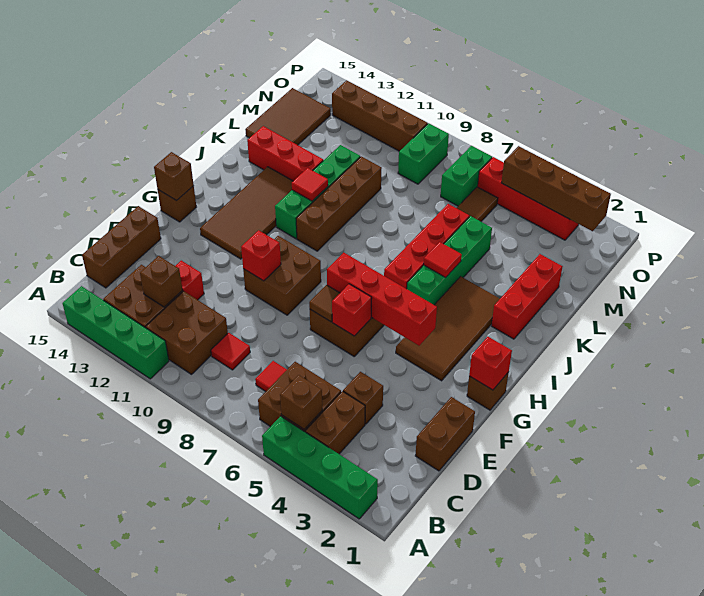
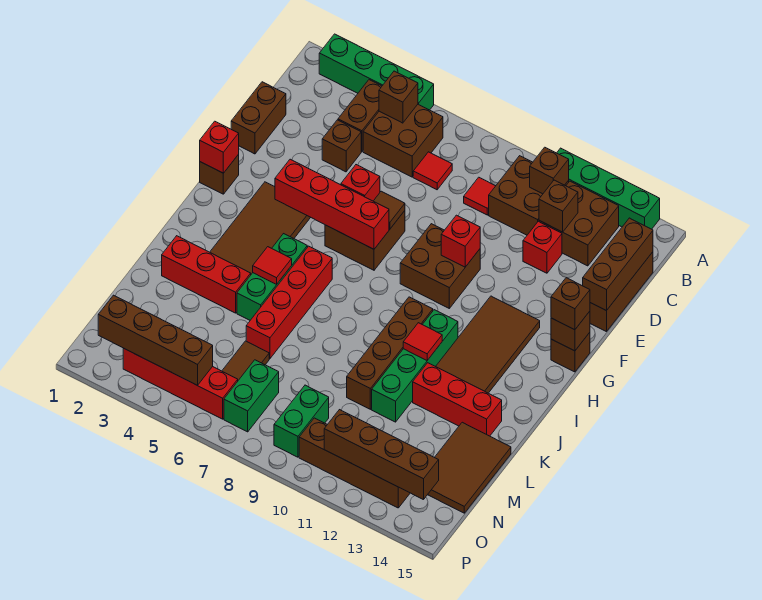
none -> brown brick B11 level 2
none -> brown brick C15:E15 level 2
none -> brown brick G15 level 3
green brick I5:L5 level 1 -> green brick I5:K5 level 1
red brick J2:L2 level 1 -> red brick K2:K4 level 1
none -> brown brick O11:O14 level 2

